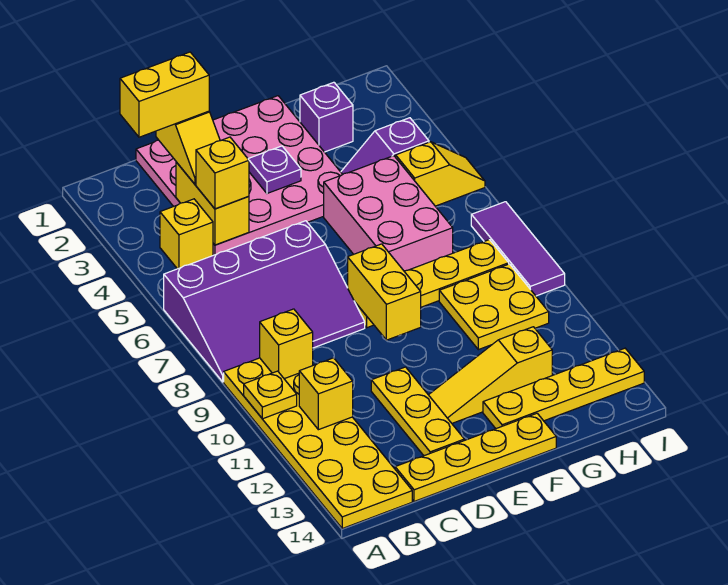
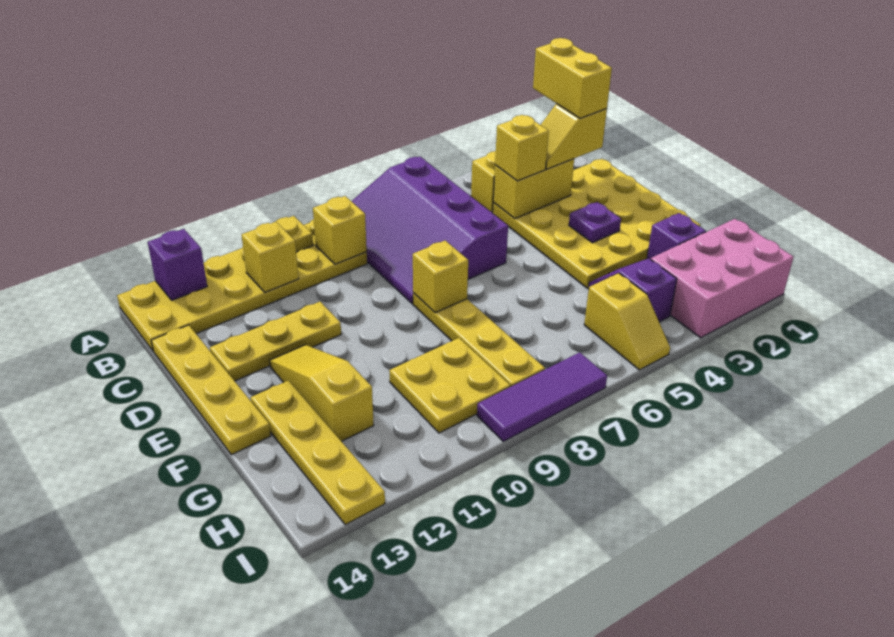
none -> purple brick A13 level 2
pink plate C1:F4 level 1 -> yellow plate C1:F4 level 1
yellow brick E8:E9 level 2 -> yellow brick E8 level 2
pink brick F5:G7 level 1 -> pink brick H1:I3 level 1

